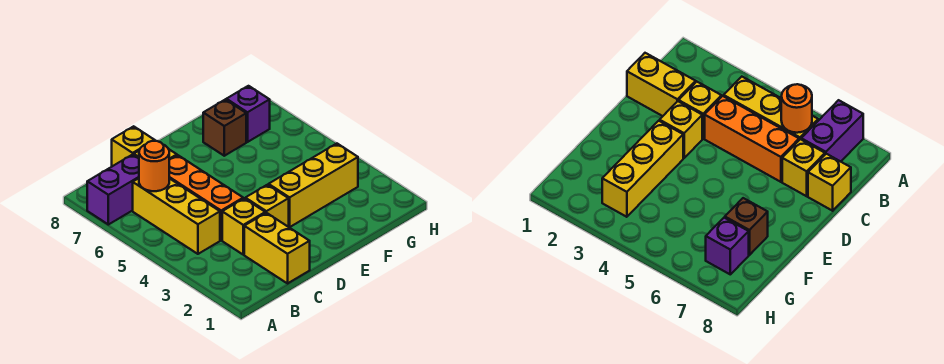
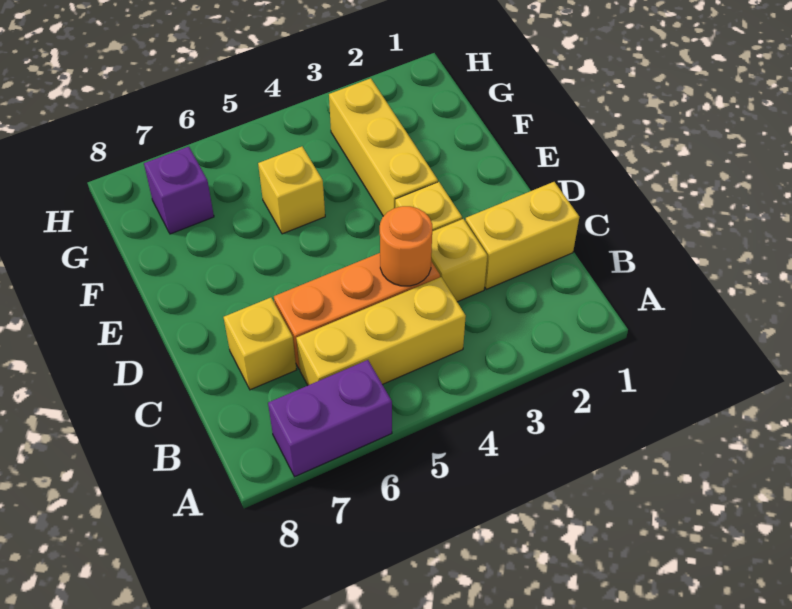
purple brick A7:B7 level 1 -> purple brick A6:A7 level 1
orange round brick B6 level 2 -> orange round brick C4 level 2
yellow brick C8 level 1 -> yellow brick F5 level 1
brown brick F7 level 1 -> none

